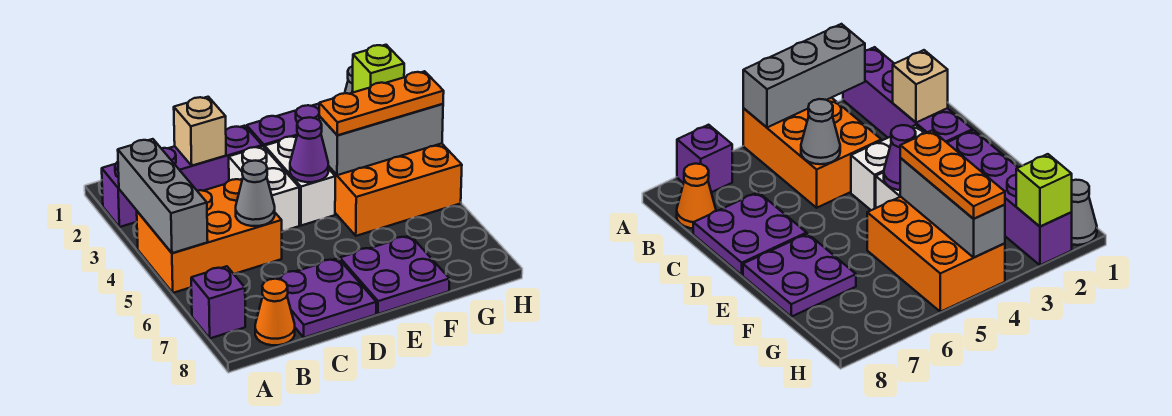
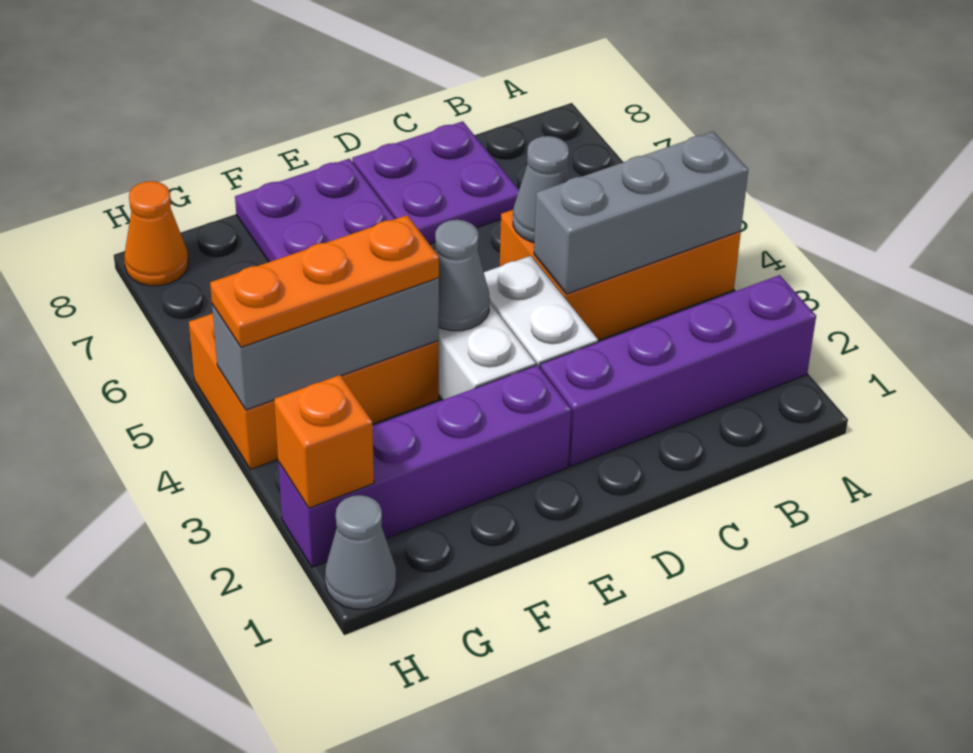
grey brick A3:A5 level 2 -> grey brick A4:C4 level 2
purple brick A7 level 1 -> none
orange cone B8 level 1 -> orange cone H8 level 1
tan brick C2 level 2 -> none
purple cone E4 level 2 -> grey cone E4 level 2
lime brick H2 level 2 -> orange brick H2 level 2

